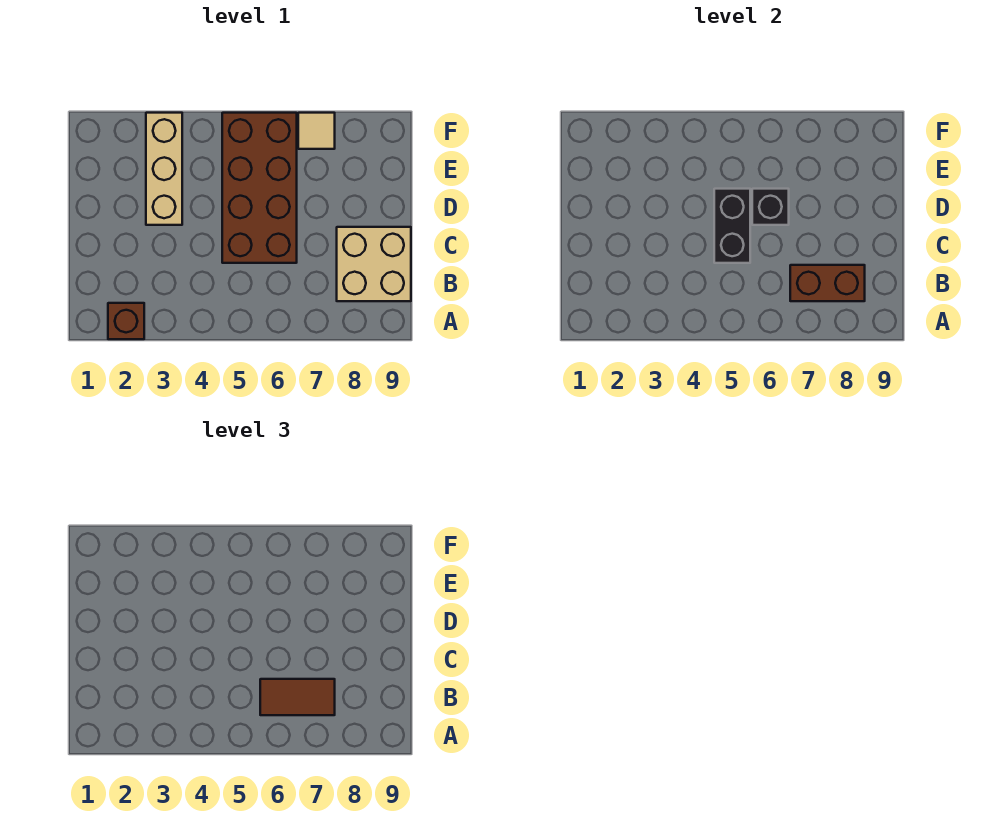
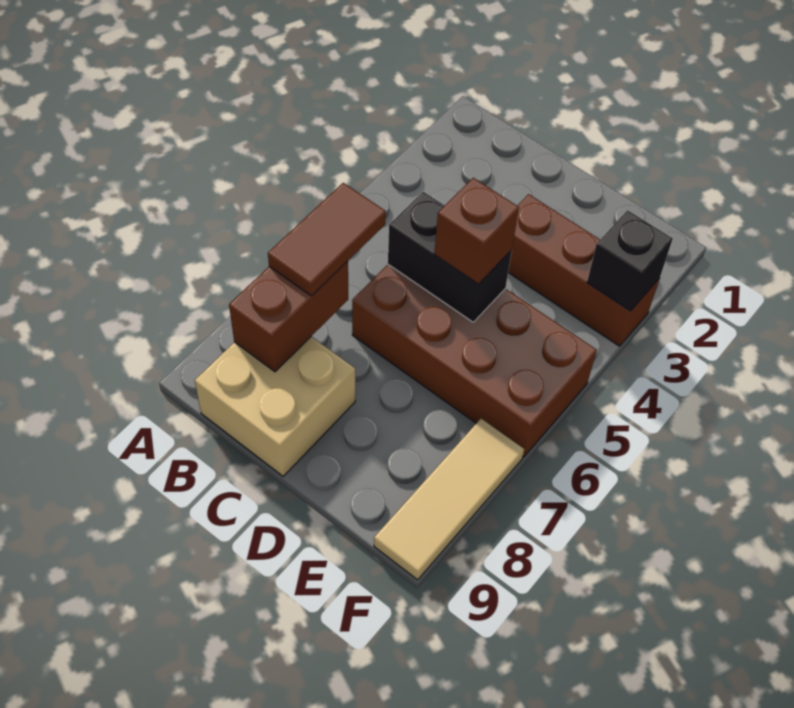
brown brick A2 level 1 -> brown brick D5 level 3
tan brick D3:F3 level 1 -> brown brick D3:F3 level 1
black brick D6 level 2 -> black brick F3 level 2
tan tile F7 level 1 -> tan tile F7:F9 level 1

